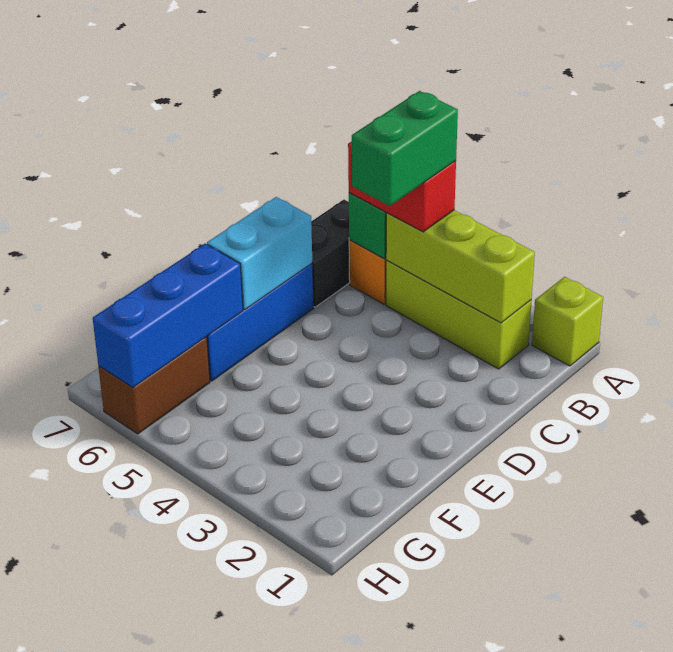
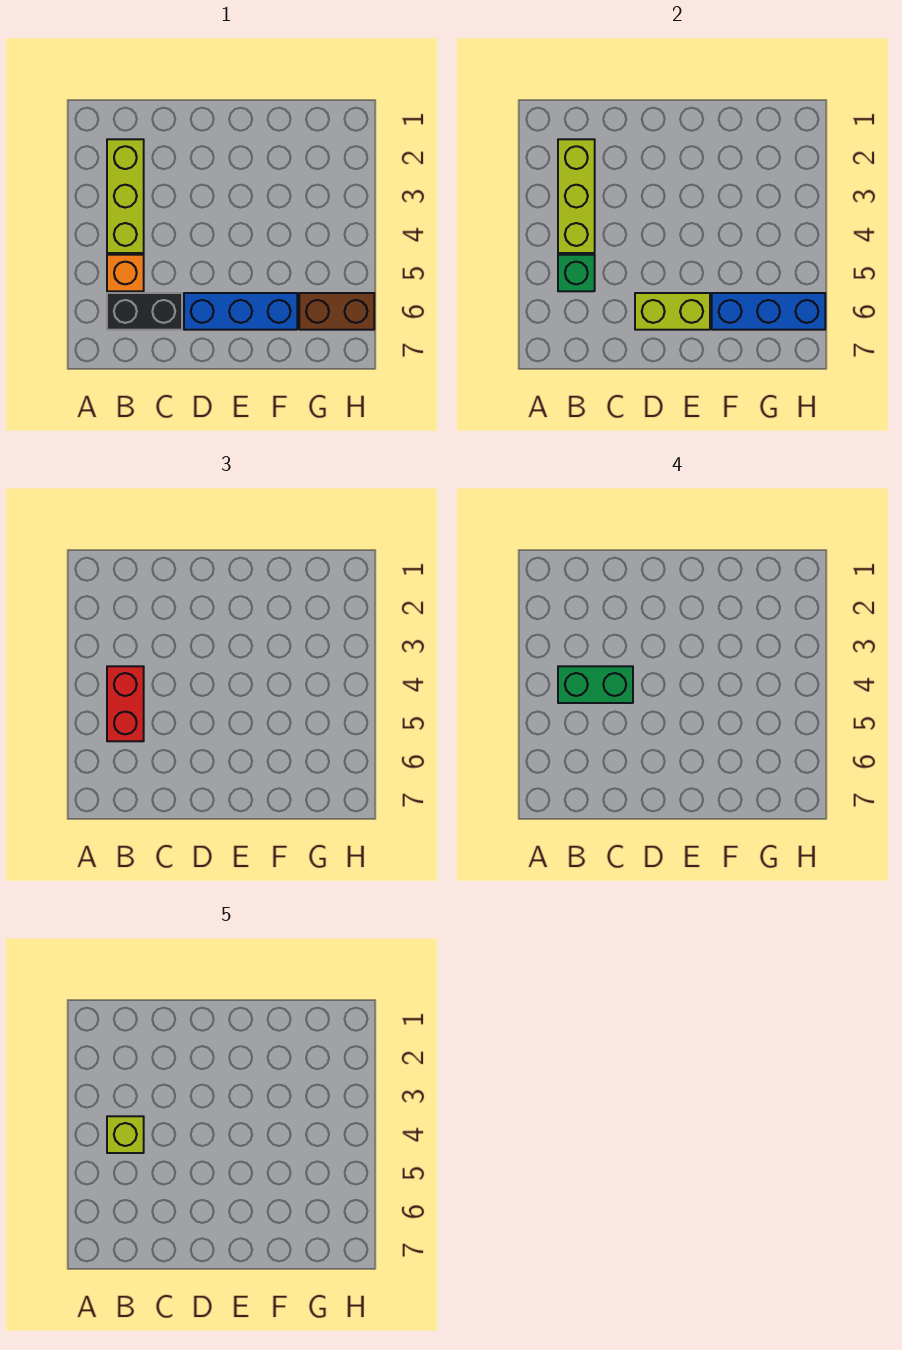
lime brick A1 level 1 -> lime brick B4 level 5
cyan brick D6:E6 level 2 -> lime brick D6:E6 level 2

